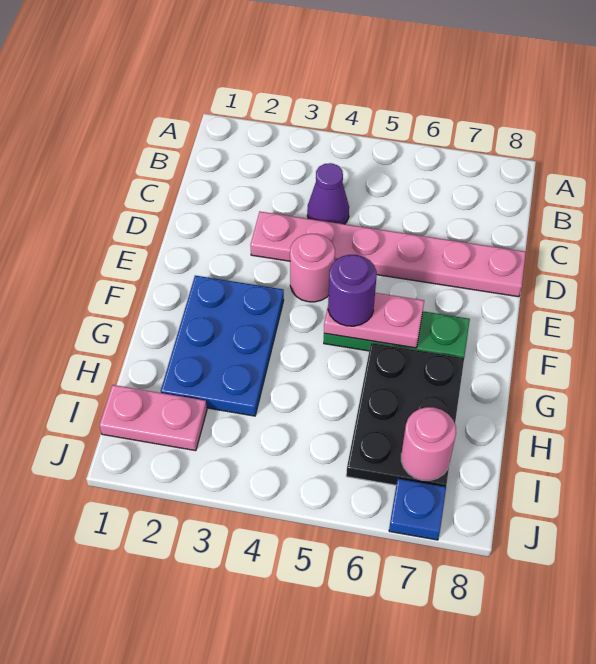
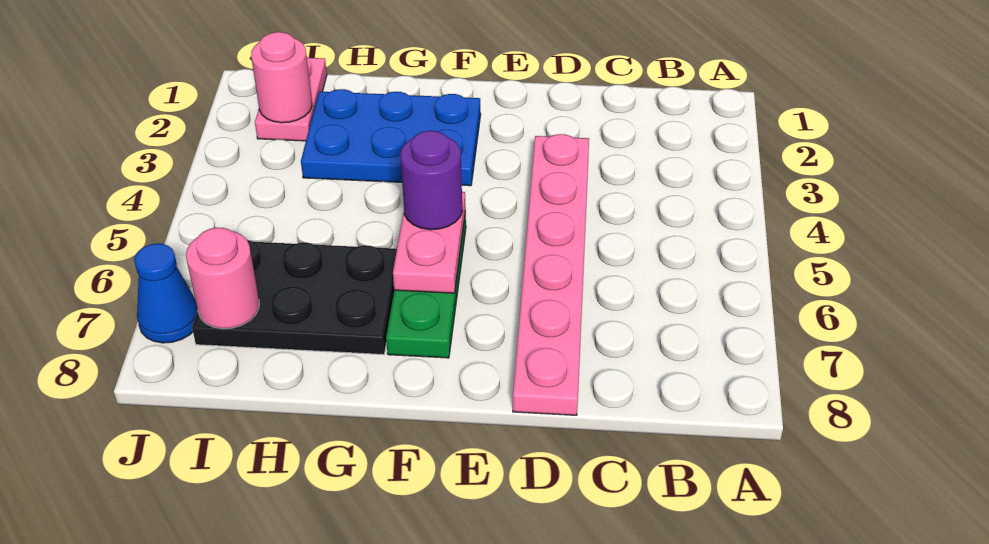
purple cone C4 level 1 -> none
pink round brick E4 level 1 -> pink round brick I2 level 2
blue plate J7 level 1 -> blue cone J7 level 1

